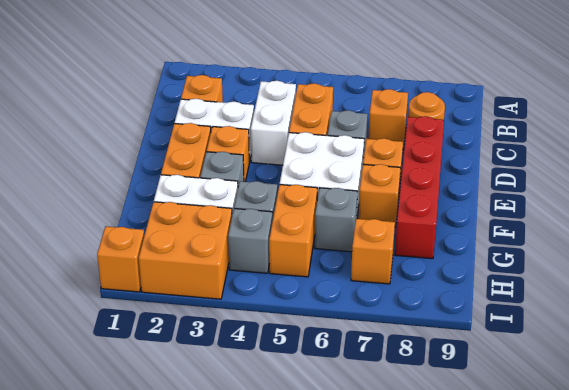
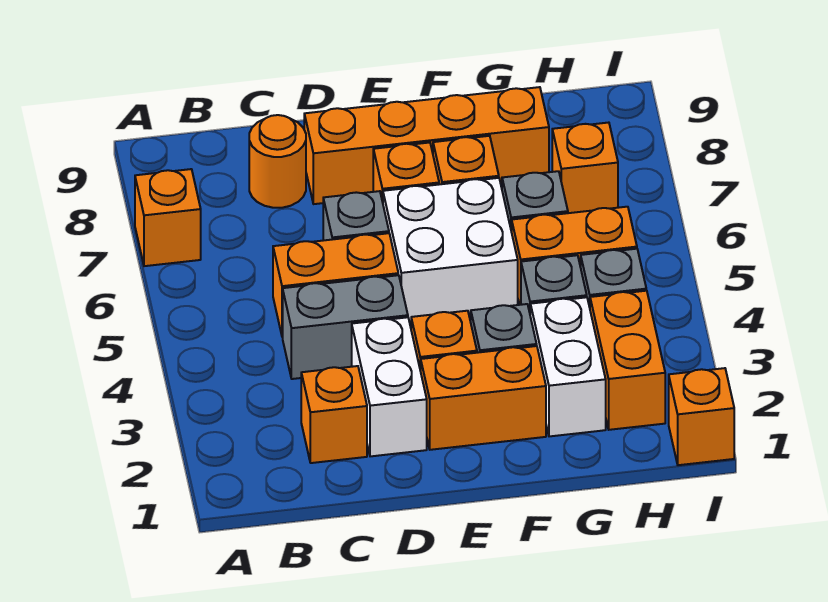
white brick C4:D4 level 1 -> grey brick C4:D4 level 1
orange brick C7 level 1 -> orange brick A7 level 1
red brick D8:G8 level 1 -> orange brick D8:G8 level 1
orange brick H2:I3 level 1 -> orange brick H2:H3 level 1

